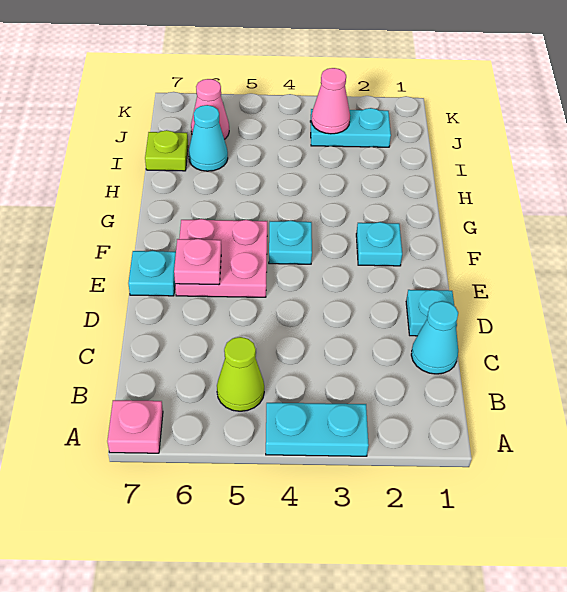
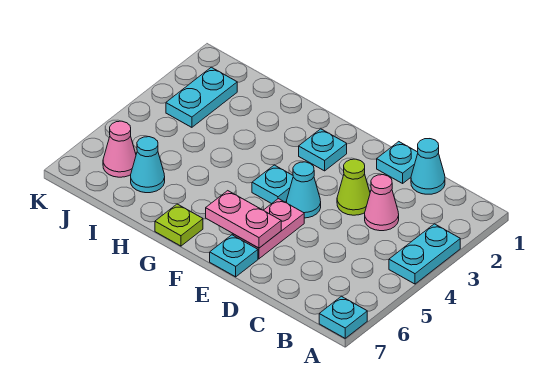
pink plate A7 level 1 -> cyan plate A7 level 1
lime cone B5 level 1 -> lime cone D3 level 1
none -> cyan cone E4 level 1
pink plate E5:F6 level 1 -> pink plate E5:E6 level 1
pink plate E6 level 2 -> pink plate E6:F6 level 2
lime plate I7 level 1 -> lime plate G7 level 1
pink cone J3 level 2 -> pink cone C3 level 1

